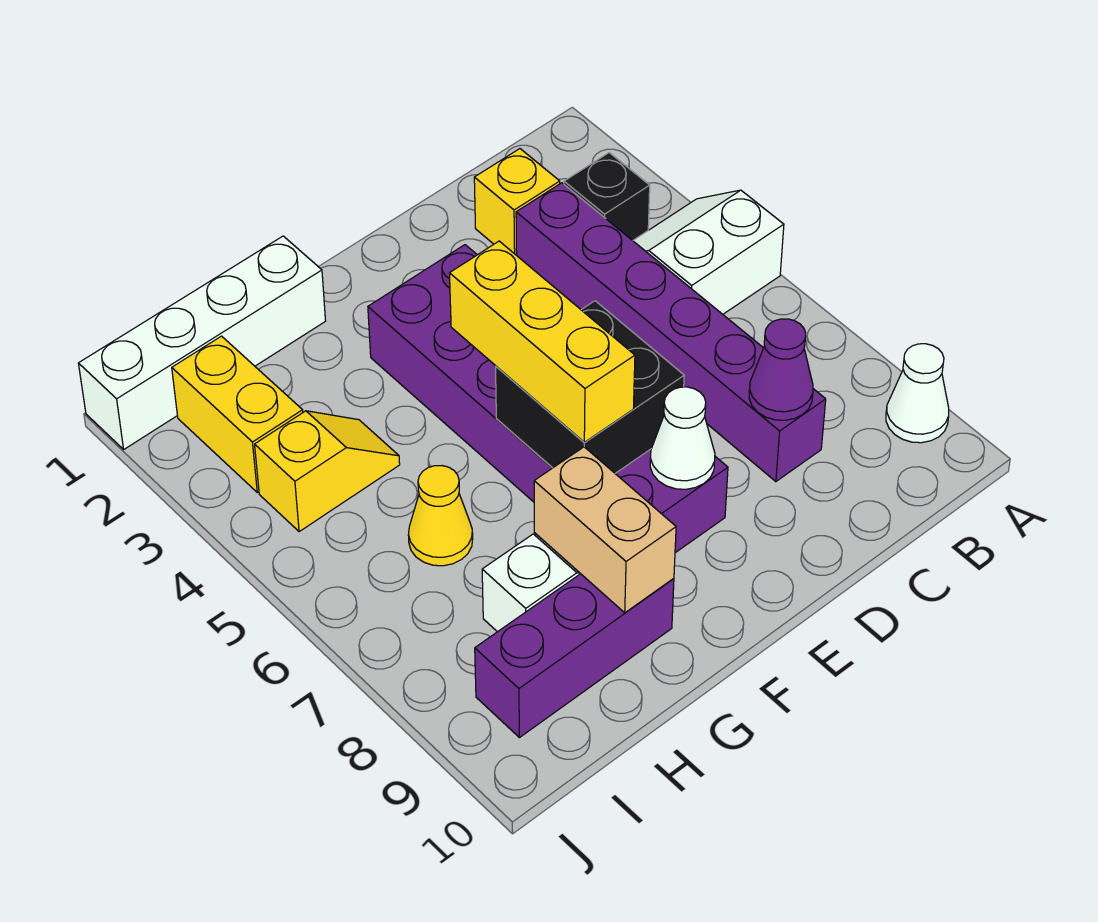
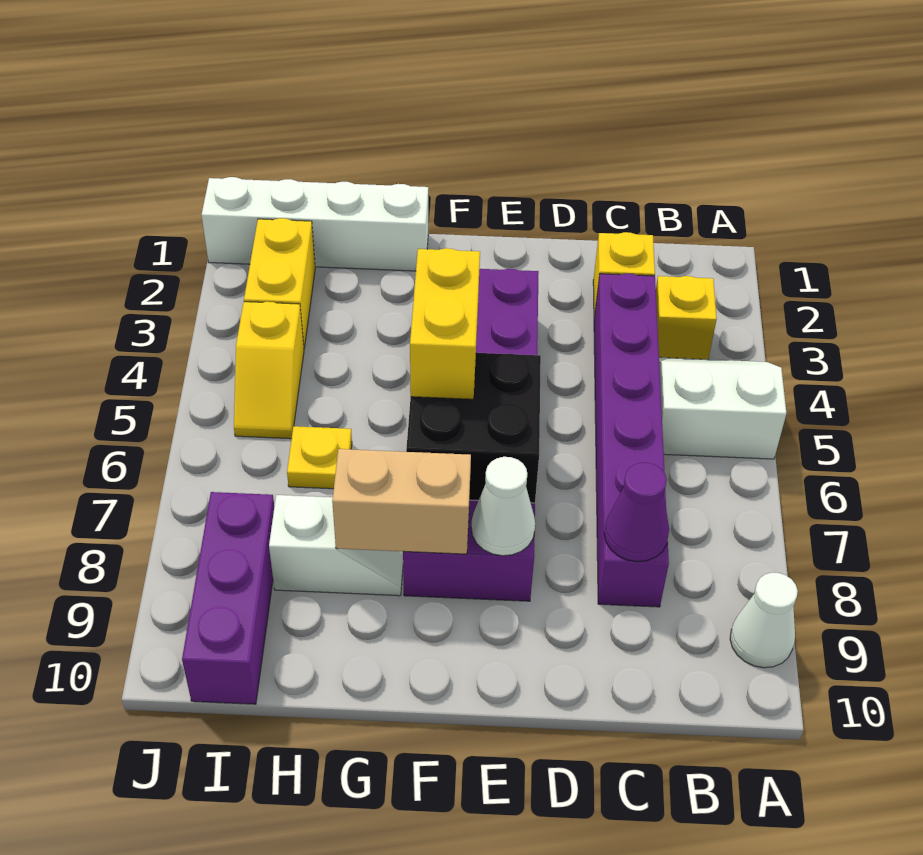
black brick B3 level 1 -> yellow brick B3 level 1
yellow brick F5:F7 level 3 -> yellow brick F5:F6 level 3
tan brick G8:G9 level 2 -> tan brick F8:G8 level 2
purple brick G9:I9 level 1 -> purple brick I8:I10 level 1
yellow slope H4:I4 level 1 top I -> yellow slope I4:I5 level 1 top 4
yellow cone H6 level 1 -> yellow plate H6 level 1

